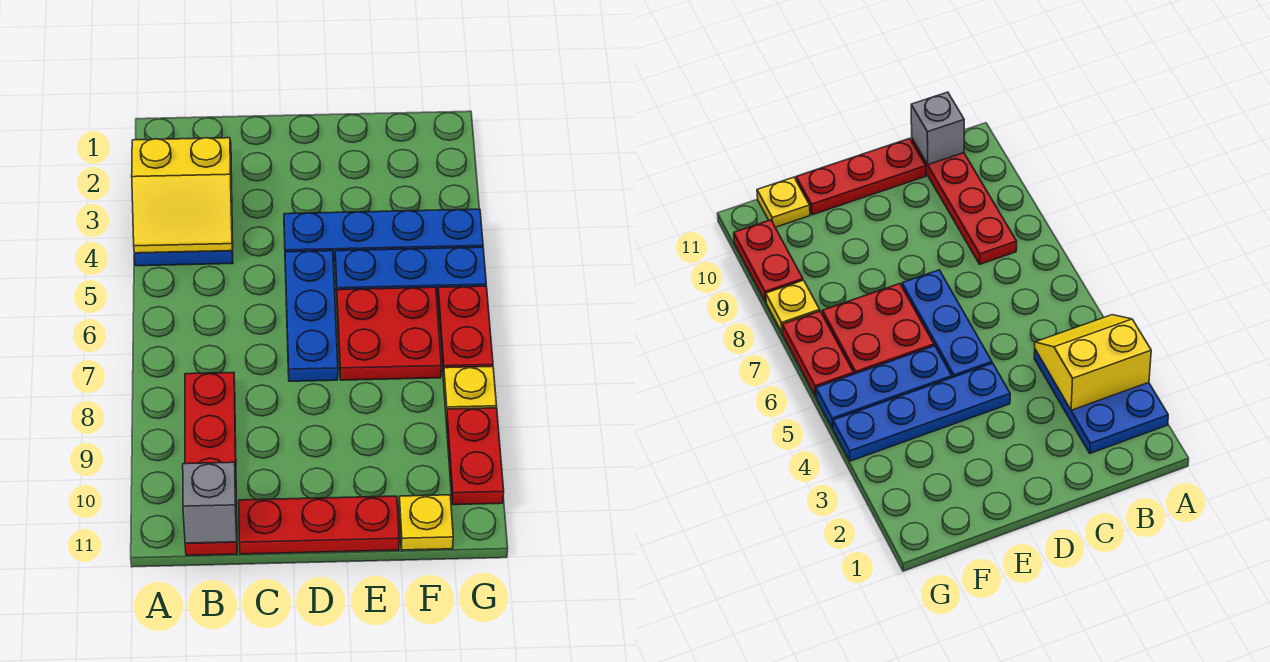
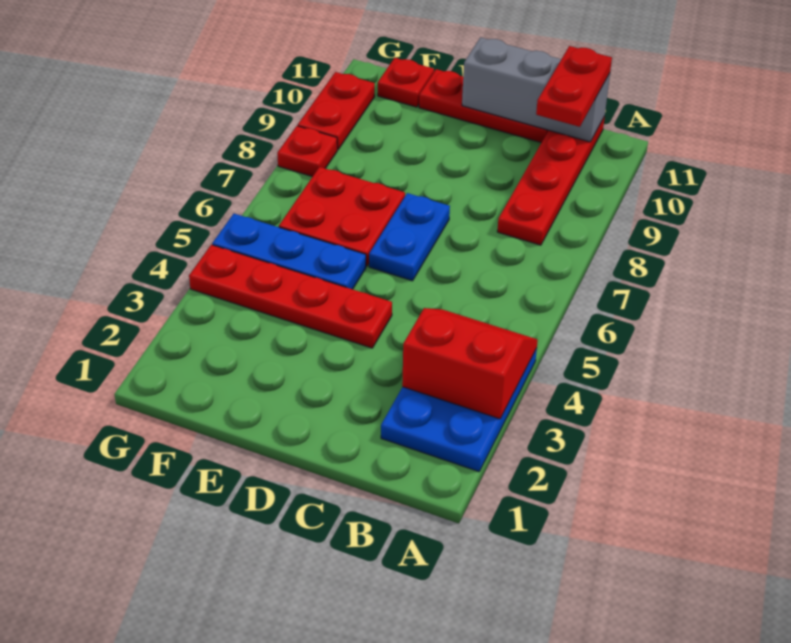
yellow slope A3:B4 level 2 top 3 -> red slope A3:B4 level 2 top 3
grey brick B11 level 2 -> grey brick B11:D11 level 2
blue plate D4:G4 level 1 -> red plate D4:G4 level 1
blue plate D5:D7 level 1 -> blue plate D6:D7 level 1
yellow plate F11 level 1 -> red plate F11 level 1
red plate G6:G7 level 1 -> red plate B10:B11 level 3
yellow plate G8 level 1 -> red plate G8 level 1

